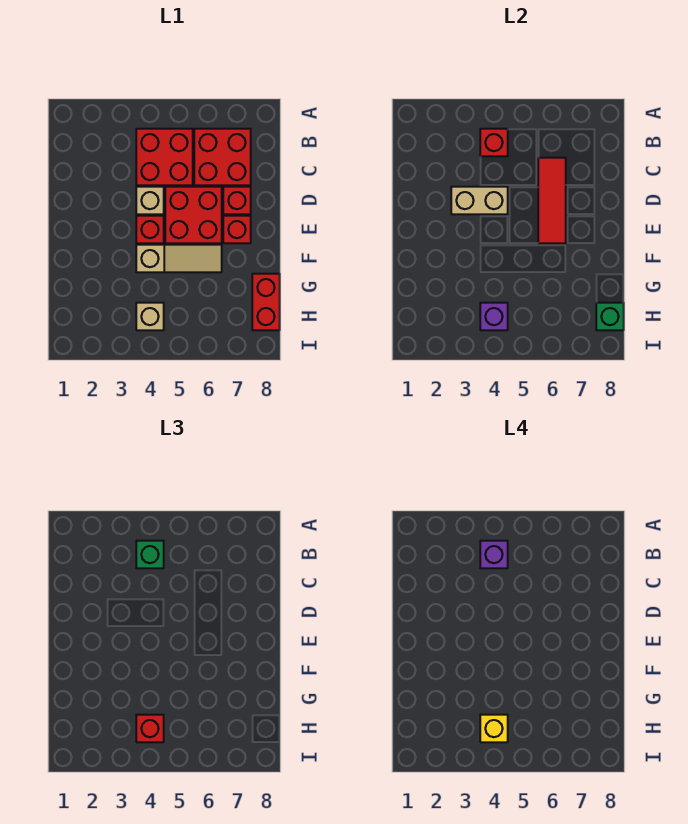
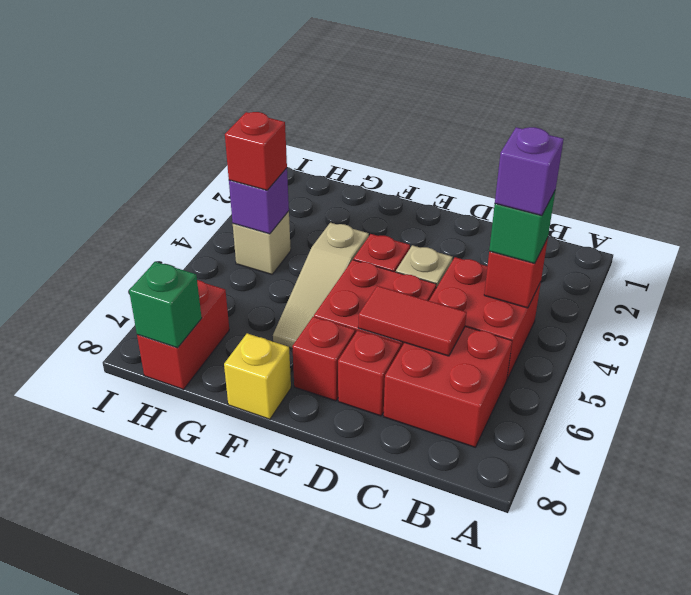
red tile C6:E6 level 2 -> red tile C6:D6 level 2
tan brick D3:D4 level 2 -> none
red brick G8:H8 level 1 -> red brick H7:H8 level 1
yellow brick H4 level 4 -> yellow brick F8 level 1

